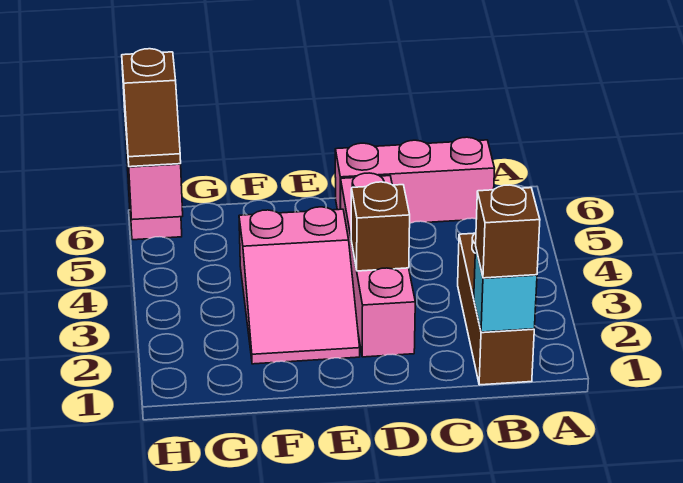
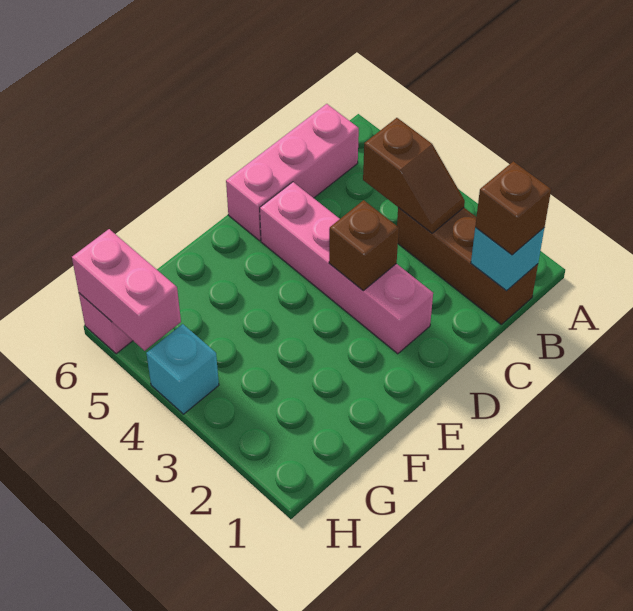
pink slope E2:F4 level 1 top 4 -> none
none -> cyan brick H4 level 1
brown slope H5:H6 level 3 top 6 -> brown slope B3:B4 level 2 top 4

